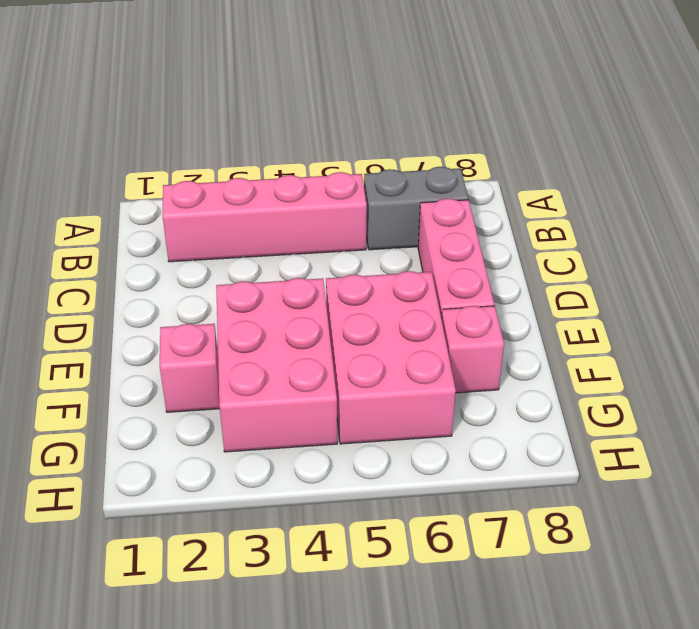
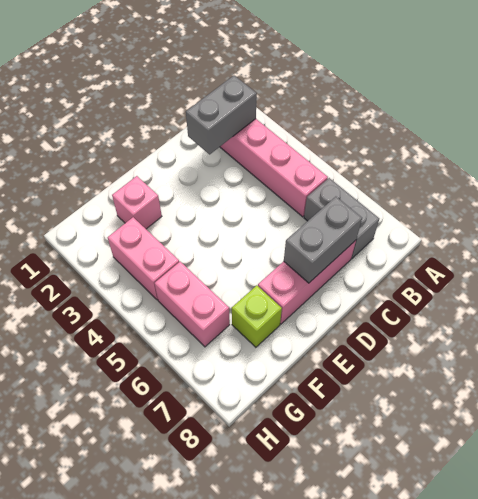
none -> grey brick B2:C2 level 2
none -> grey brick C7:D7 level 2
pink brick E3:G4 level 1 -> pink brick G3:G4 level 1
pink brick E5:G6 level 1 -> pink brick G5:G6 level 1
pink brick F7 level 1 -> lime brick F7 level 1

